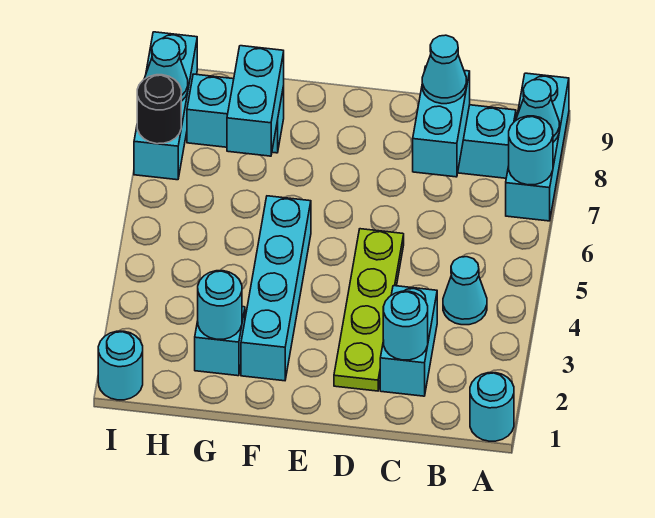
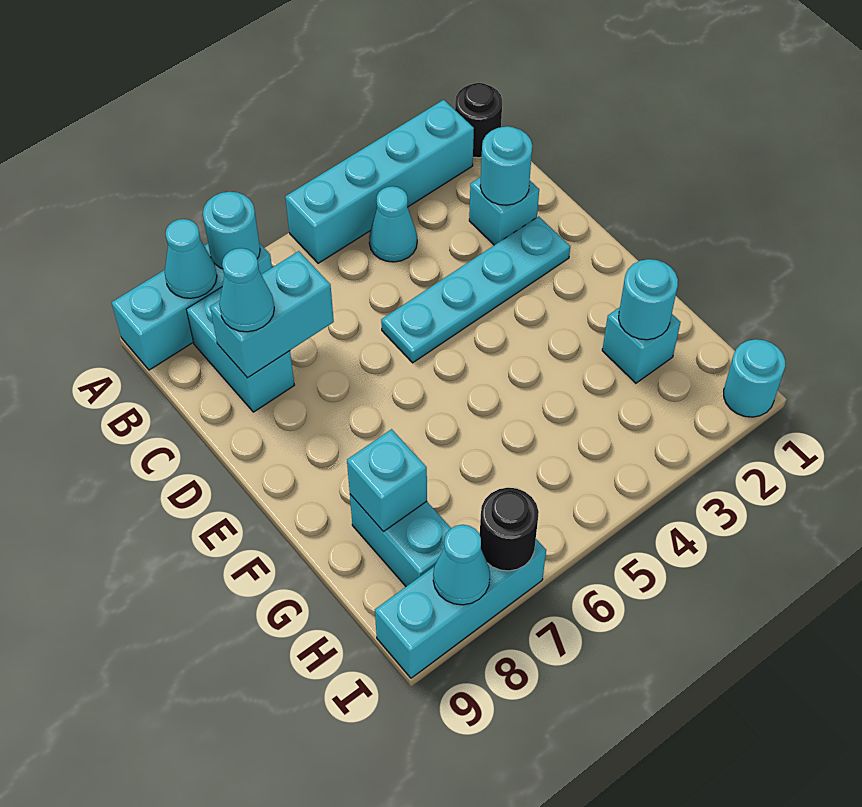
cyan round brick A1 level 1 -> black round brick A1 level 1
cyan brick C2:C3 level 1 -> cyan brick C2 level 1
lime plate D2:D5 level 1 -> cyan plate D2:D5 level 1
cyan brick F2:F5 level 1 -> cyan brick A2:A5 level 1
cyan brick G7:G8 level 2 -> cyan brick G8 level 2

